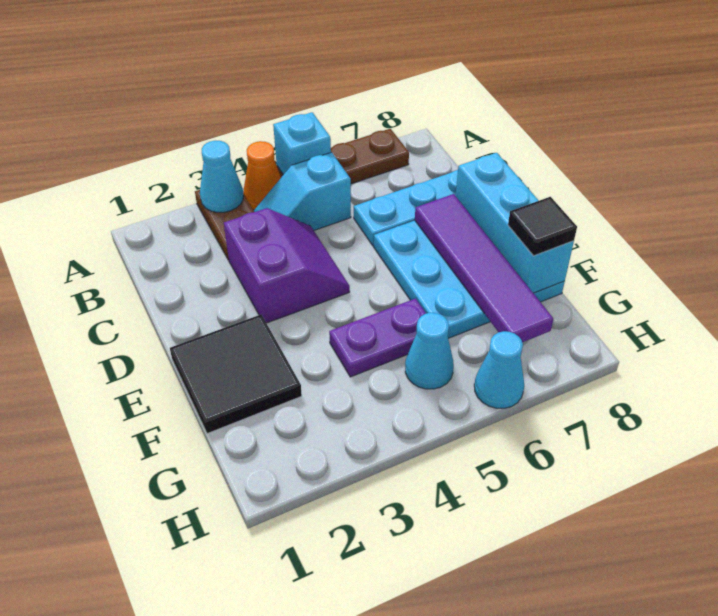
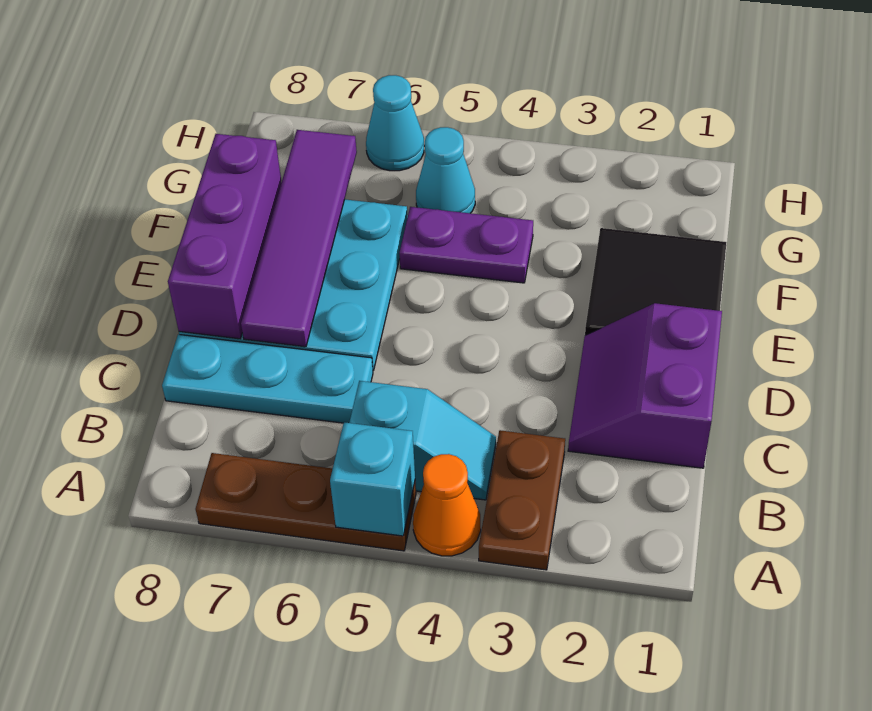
cyan cone A3 level 2 -> none
purple slope C3:D4 level 1 top 3 -> purple slope C1:D2 level 1 top 1
cyan brick D8:F8 level 2 -> purple brick D8:F8 level 2
black tile F8 level 3 -> none

